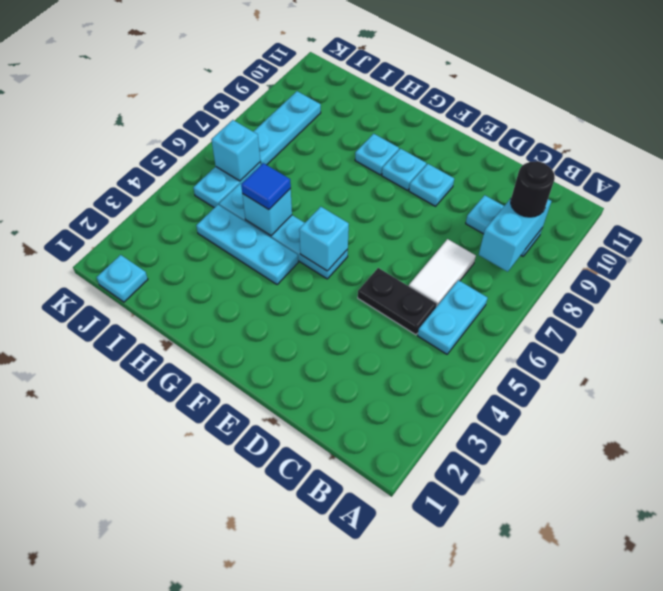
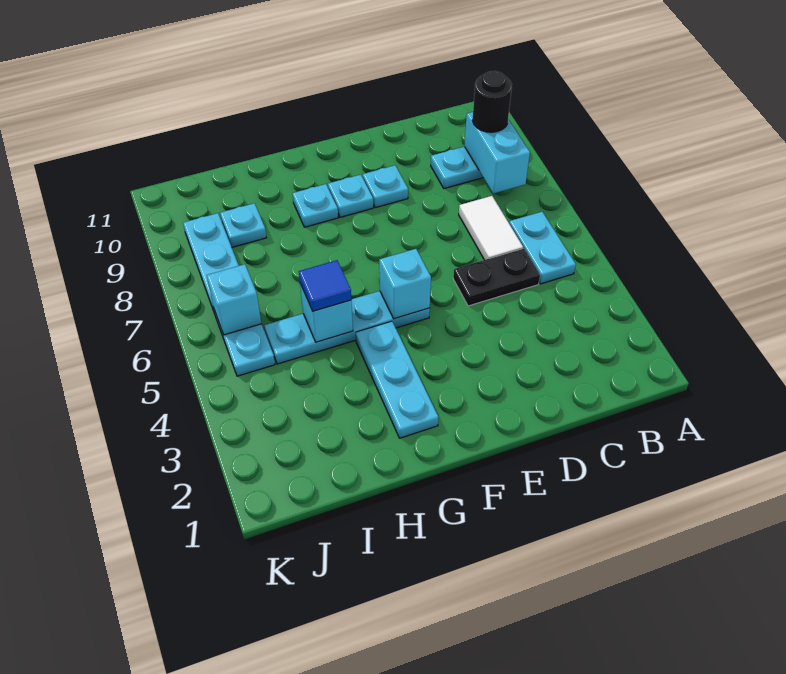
cyan plate G4:I4 level 1 -> cyan plate G2:G4 level 1
cyan plate J1 level 1 -> cyan plate I9 level 1

